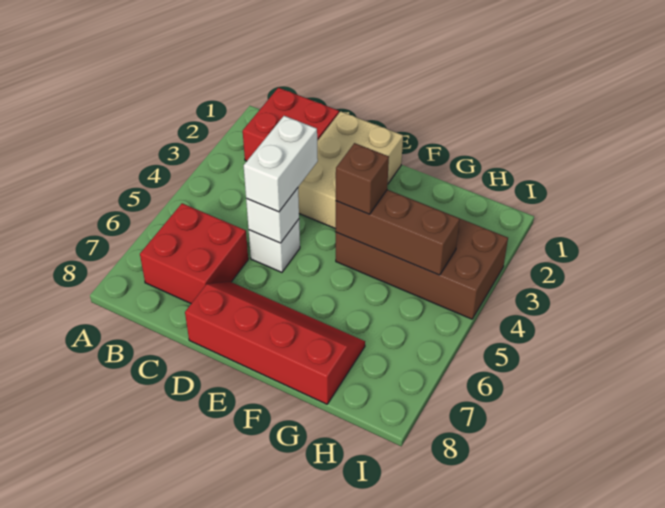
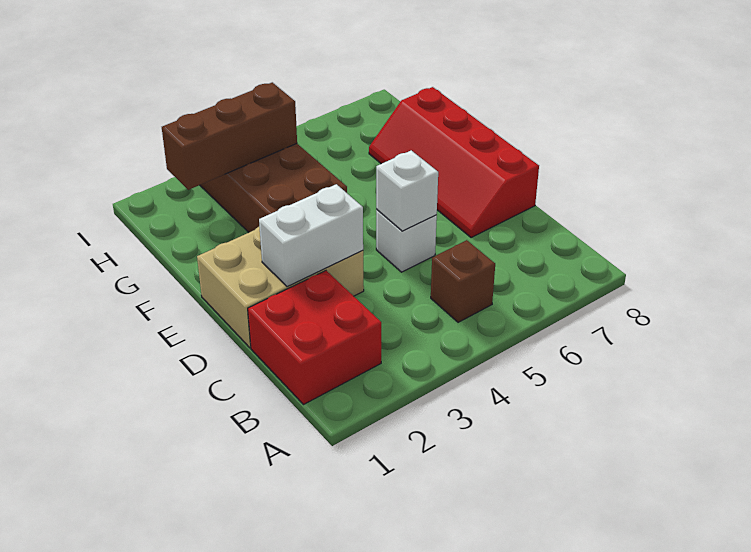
red brick B6:C7 level 1 -> none
white brick D4:D5 level 3 -> white brick D2:D3 level 2
brown brick F4:H4 level 2 -> brown brick H2:H4 level 2
brown brick F4 level 3 -> brown brick B5 level 1

